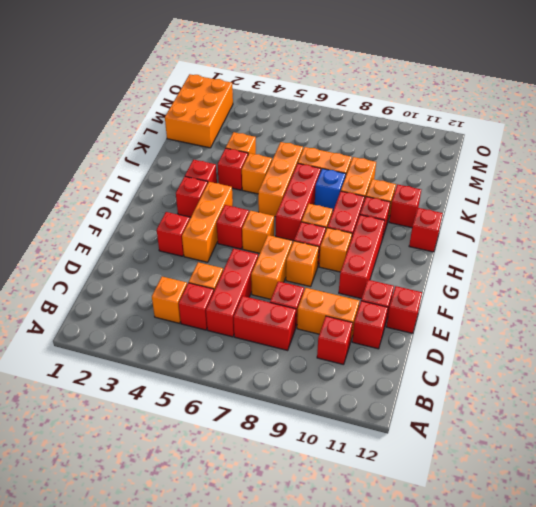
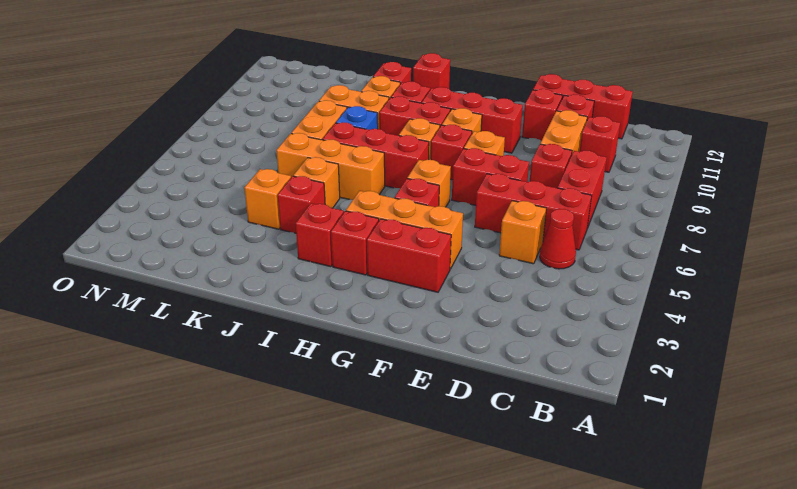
orange brick C4 level 1 -> none
red brick C5 level 1 -> red cone C5 level 1
orange brick E7:F7 level 1 -> red brick E7:F7 level 1
red brick E12 level 1 -> red brick C12:E12 level 1
red brick F3 level 1 -> red brick F3:G3 level 1
orange brick L1:N2 level 1 -> none

